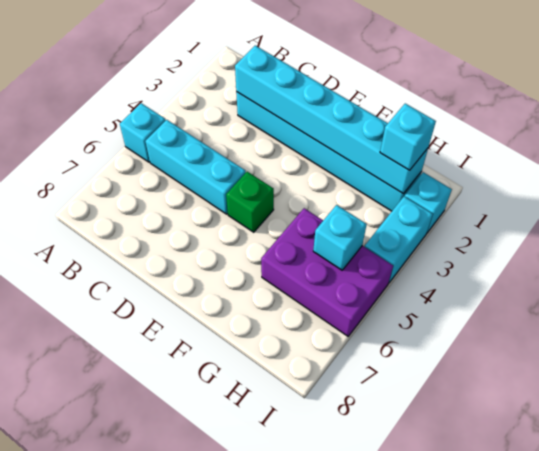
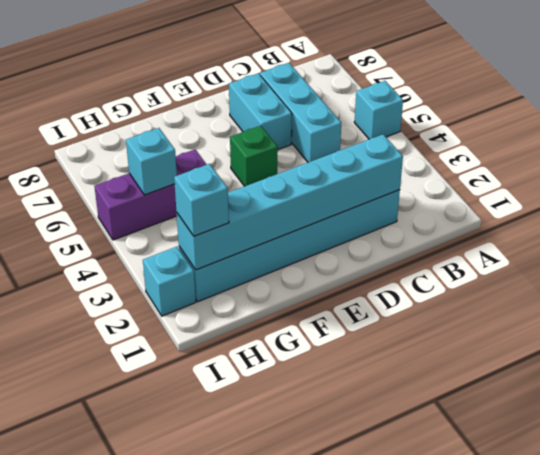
cyan brick B5:D5 level 1 -> cyan brick C5:C7 level 1
purple brick G5:I6 level 1 -> purple brick G5:I5 level 1
cyan brick I3:I4 level 1 -> cyan brick D6:D7 level 1

